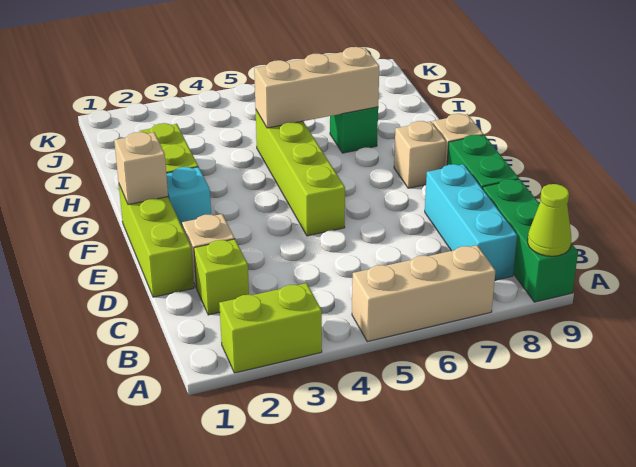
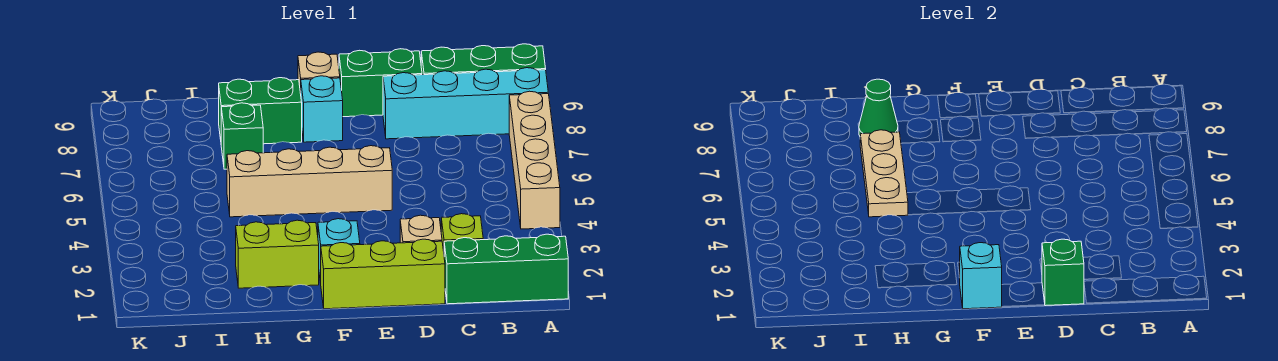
none -> green brick A1:C1 level 1
lime brick A2:A3 level 1 -> none
tan brick A5:A7 level 1 -> tan brick A4:A7 level 1
lime cone A9 level 2 -> none
cyan brick B8:D8 level 1 -> cyan brick A8:D8 level 1
none -> green brick D1 level 2
lime brick E5:H5 level 1 -> tan brick E5:H5 level 1
tan brick F1 level 2 -> cyan brick F1 level 2
tan brick F8 level 1 -> cyan brick F8 level 1
none -> green brick G8:H8 level 1
tan brick H5:H7 level 2 -> tan plate H5:H7 level 2
none -> green cone H8 level 2

